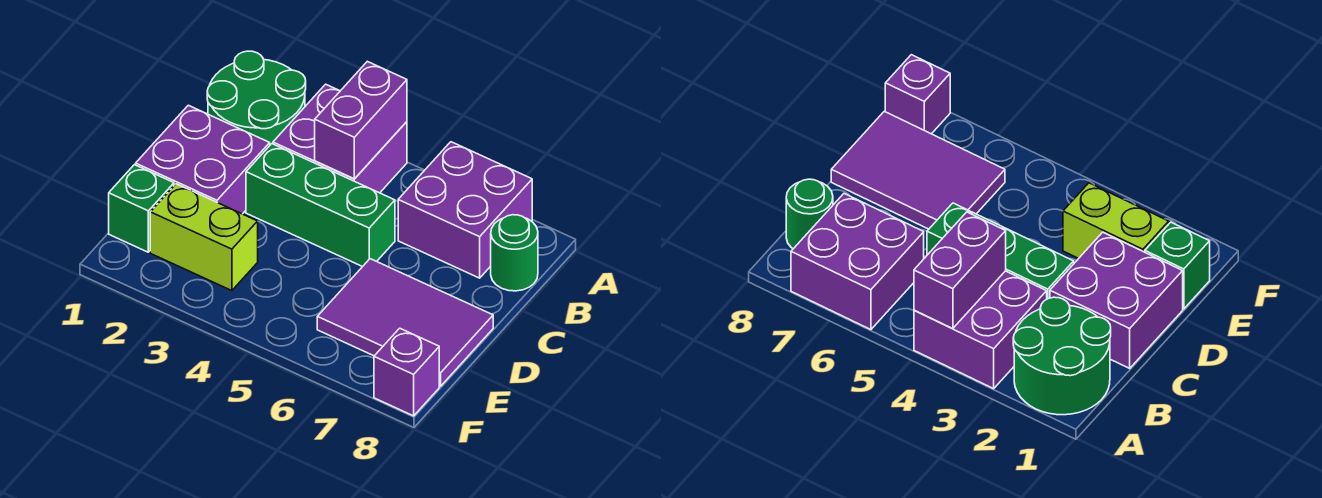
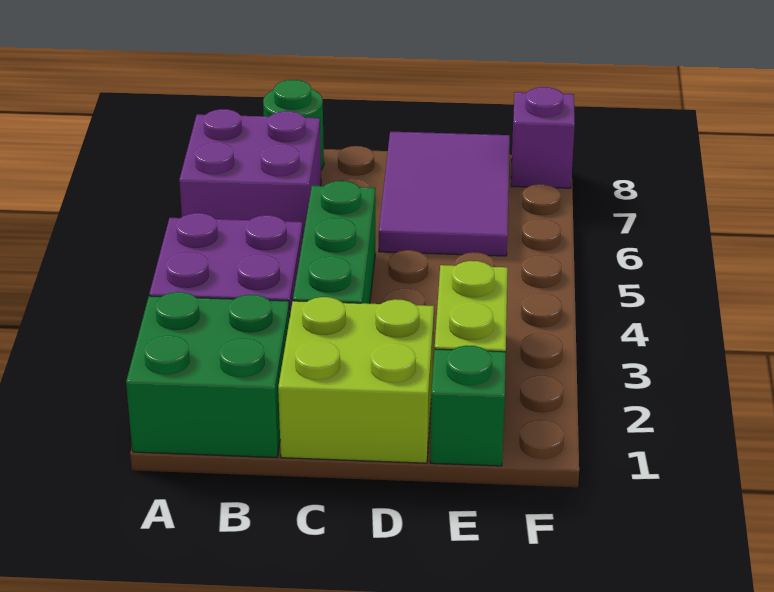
green round brick A1:B2 level 1 -> green brick A1:B2 level 1
purple brick A4:B4 level 2 -> none
purple brick C1:D2 level 1 -> lime brick C1:D2 level 1

